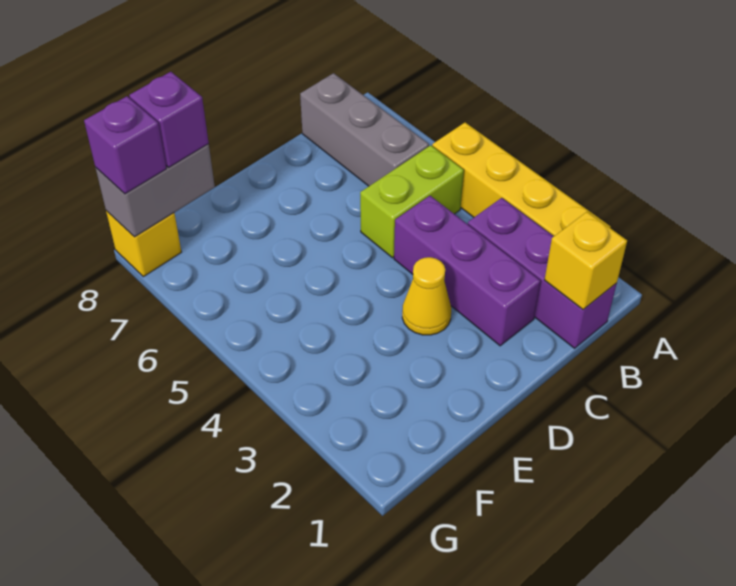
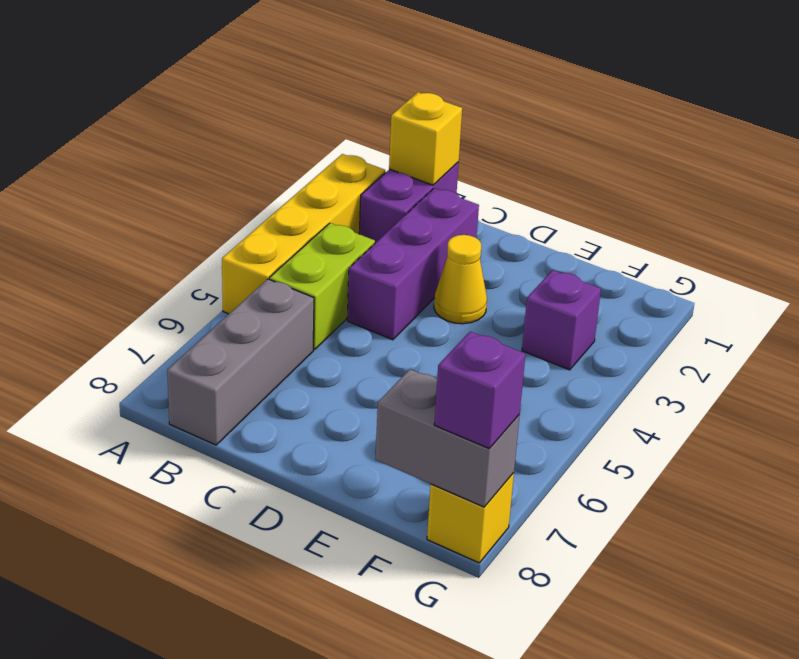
purple brick B1:B3 level 1 -> purple brick B1:B2 level 1
lime brick B5:C5 level 1 -> lime brick B4:B5 level 1
purple brick F8 level 3 -> purple brick F3 level 1

